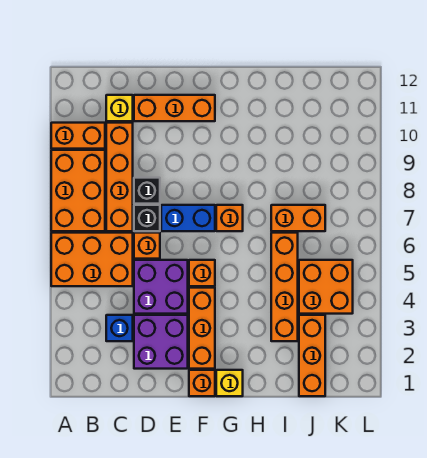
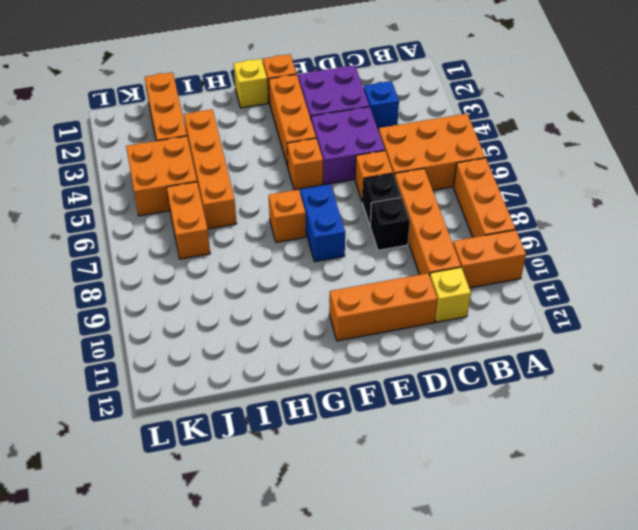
orange brick A7:B9 level 1 -> orange brick A7:A9 level 1
blue brick E7:F7 level 1 -> blue brick F7:F8 level 1
orange brick I7:J7 level 1 -> orange brick J6:J7 level 1

